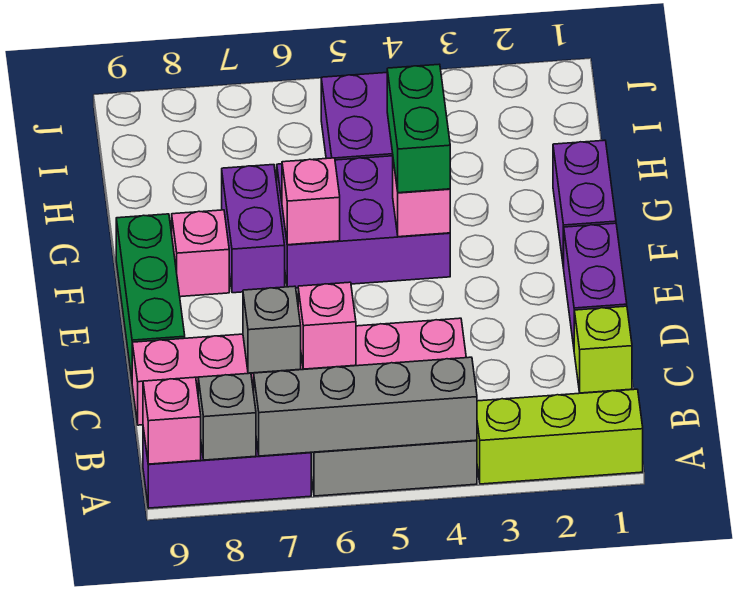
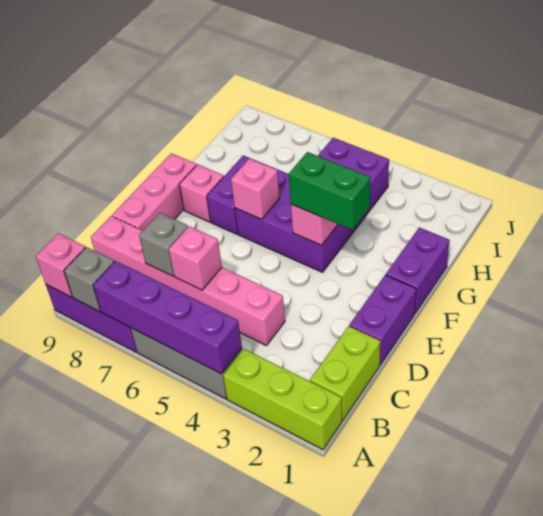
grey brick A4:A7 level 2 -> purple brick A4:A7 level 2
lime brick C1 level 1 -> lime brick B1:C1 level 1
green brick D9:F9 level 1 -> pink brick D9:F9 level 1
green brick F4:G4 level 3 -> green brick F3:F4 level 3

